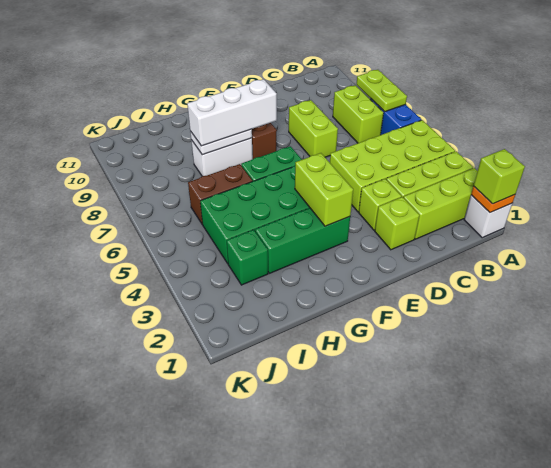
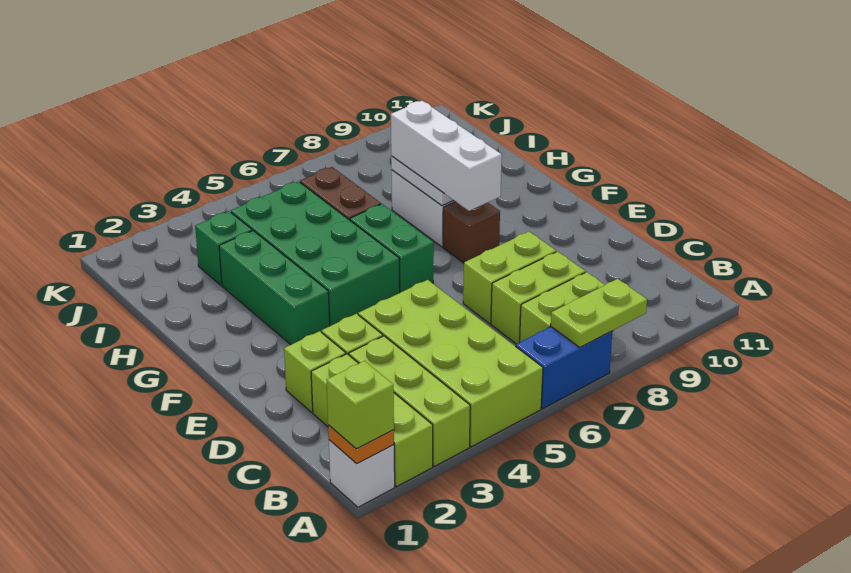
lime brick F3:F4 level 2 -> lime brick C7:C8 level 1

